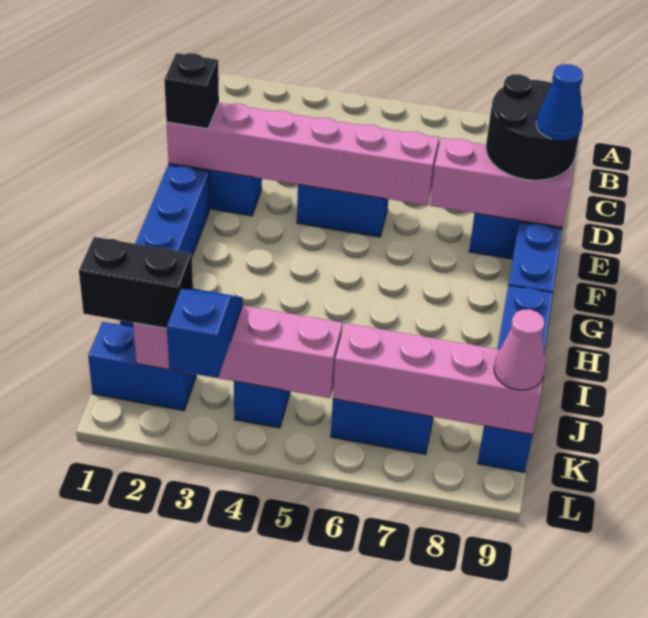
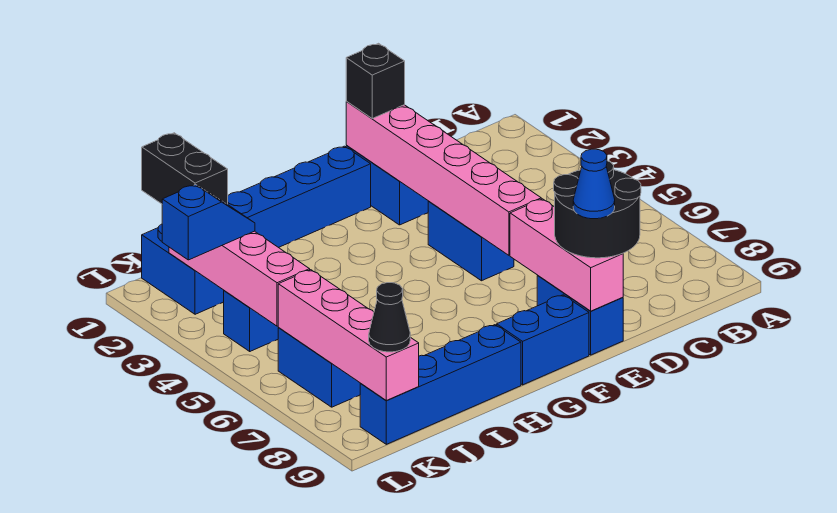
pink cone K9 level 3 -> black cone K9 level 3

